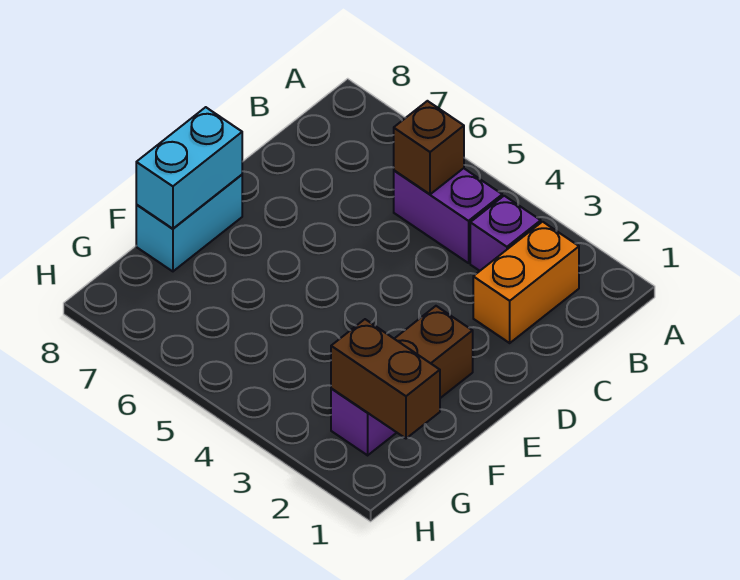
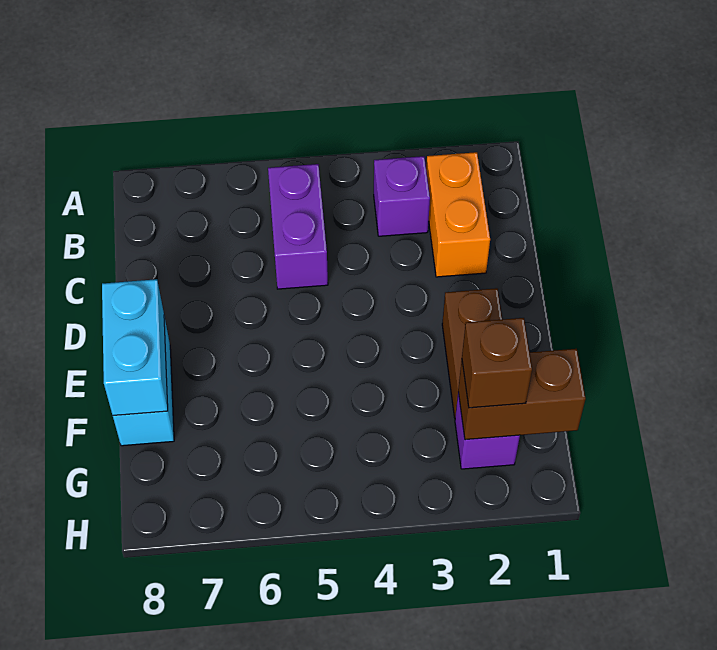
purple brick B4:B5 level 1 -> purple brick B5:C5 level 1
brown brick B5 level 2 -> brown brick G2 level 3

